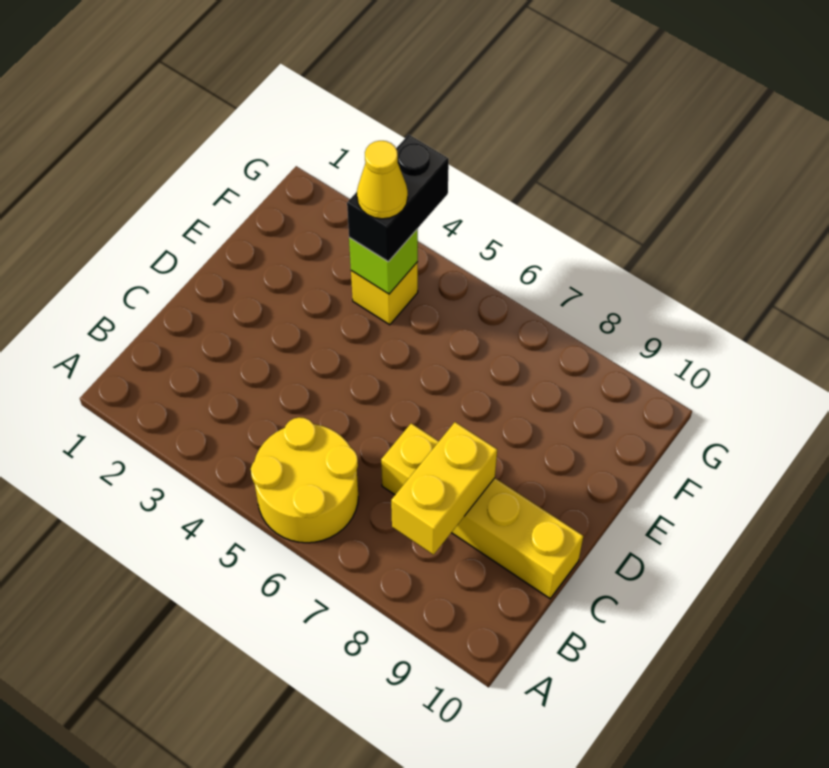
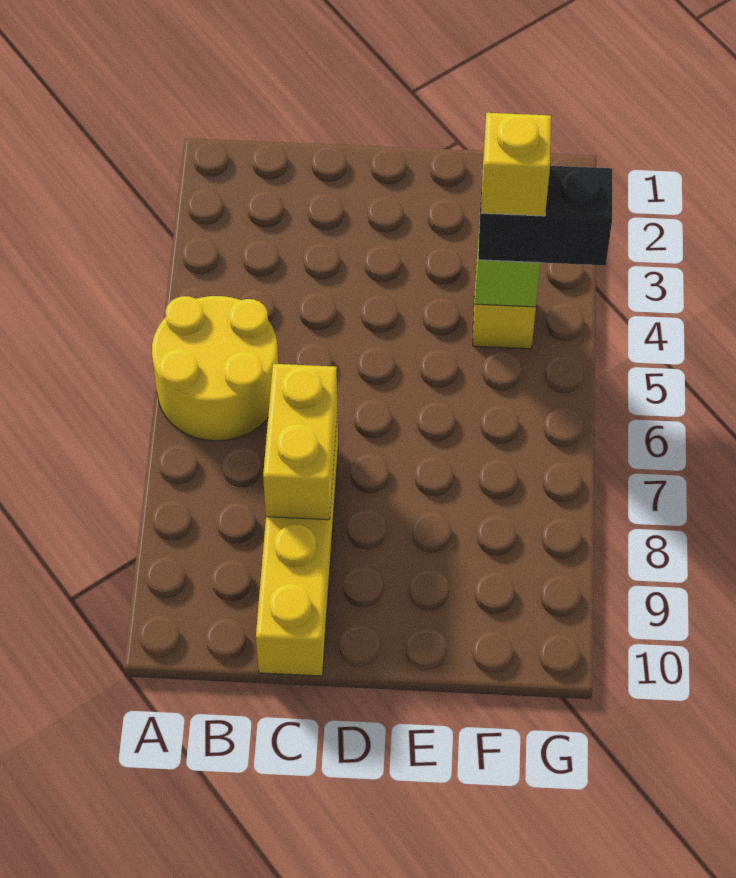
yellow brick B8:C8 level 2 -> yellow brick C7:C8 level 2
yellow cone F4 level 4 -> yellow brick F4 level 4

